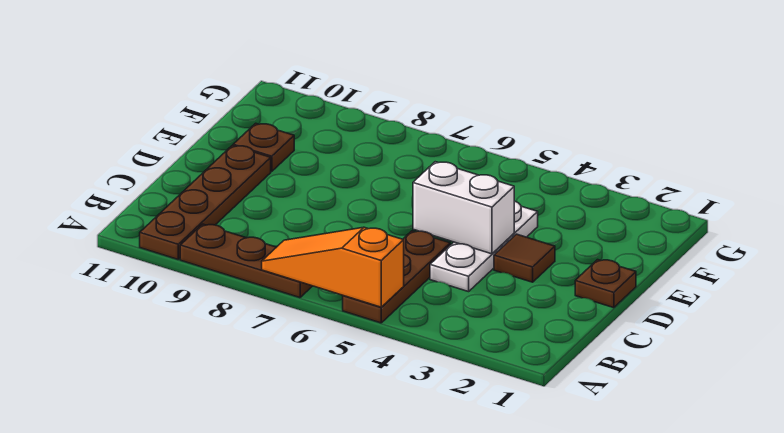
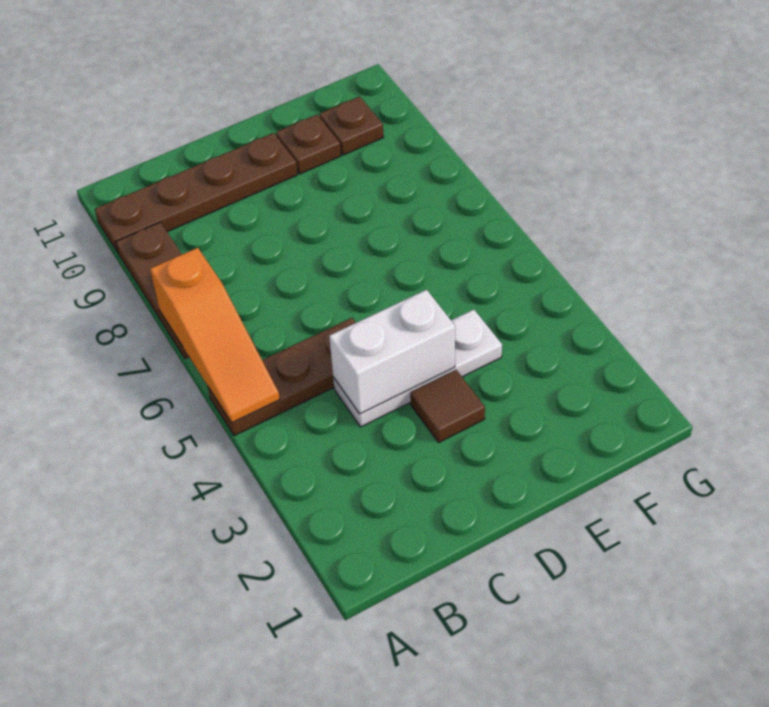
orange slope A5:A7 level 2 top 5 -> orange slope A5:A7 level 2 top 7
brown plate D1 level 1 -> brown plate F10 level 1
white brick D4:D5 level 2 -> white brick C4:D4 level 2

